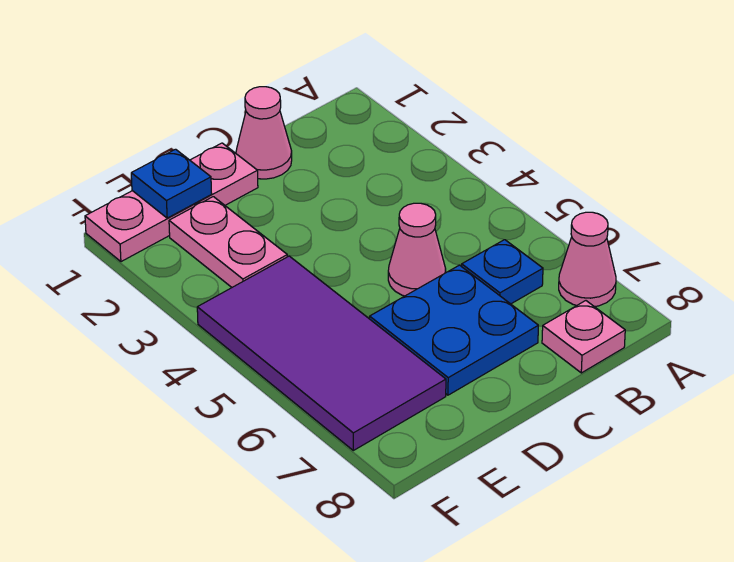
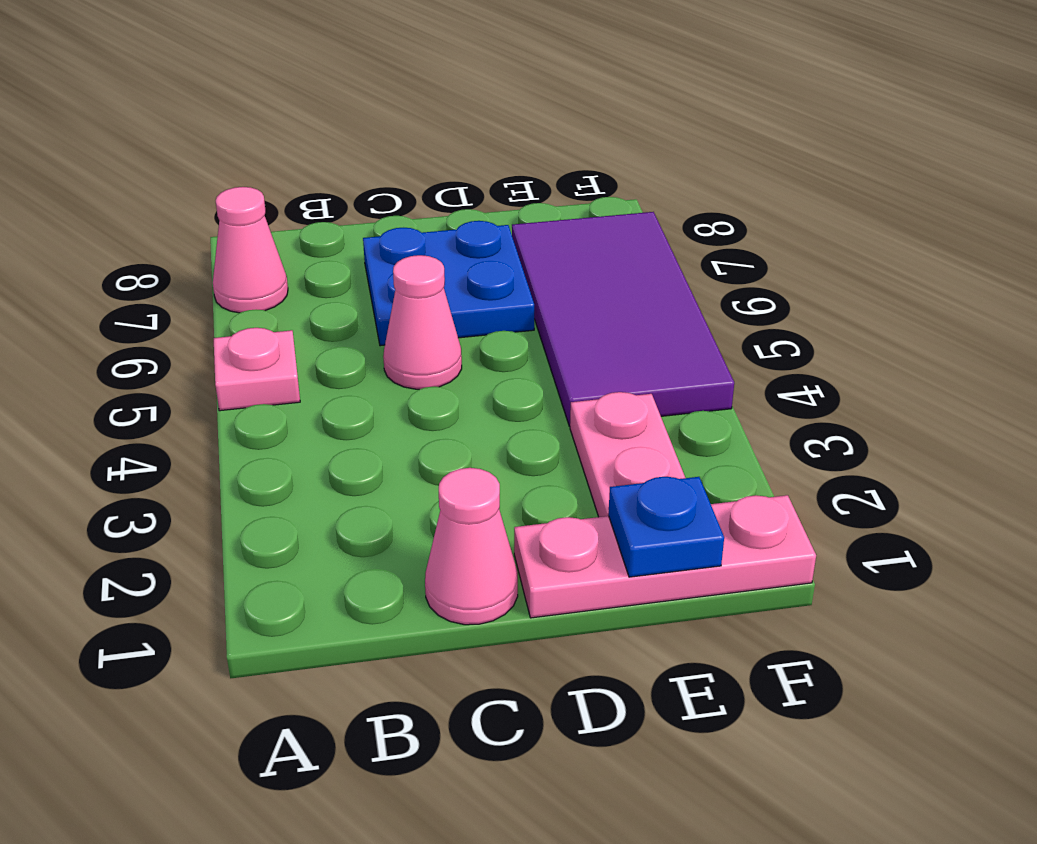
blue plate B6 level 1 -> none
pink plate B8 level 1 -> pink plate A5 level 1

